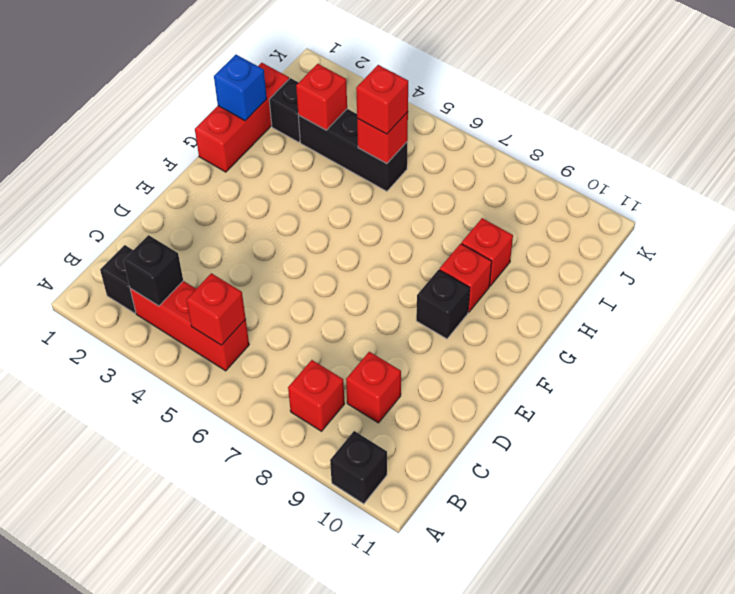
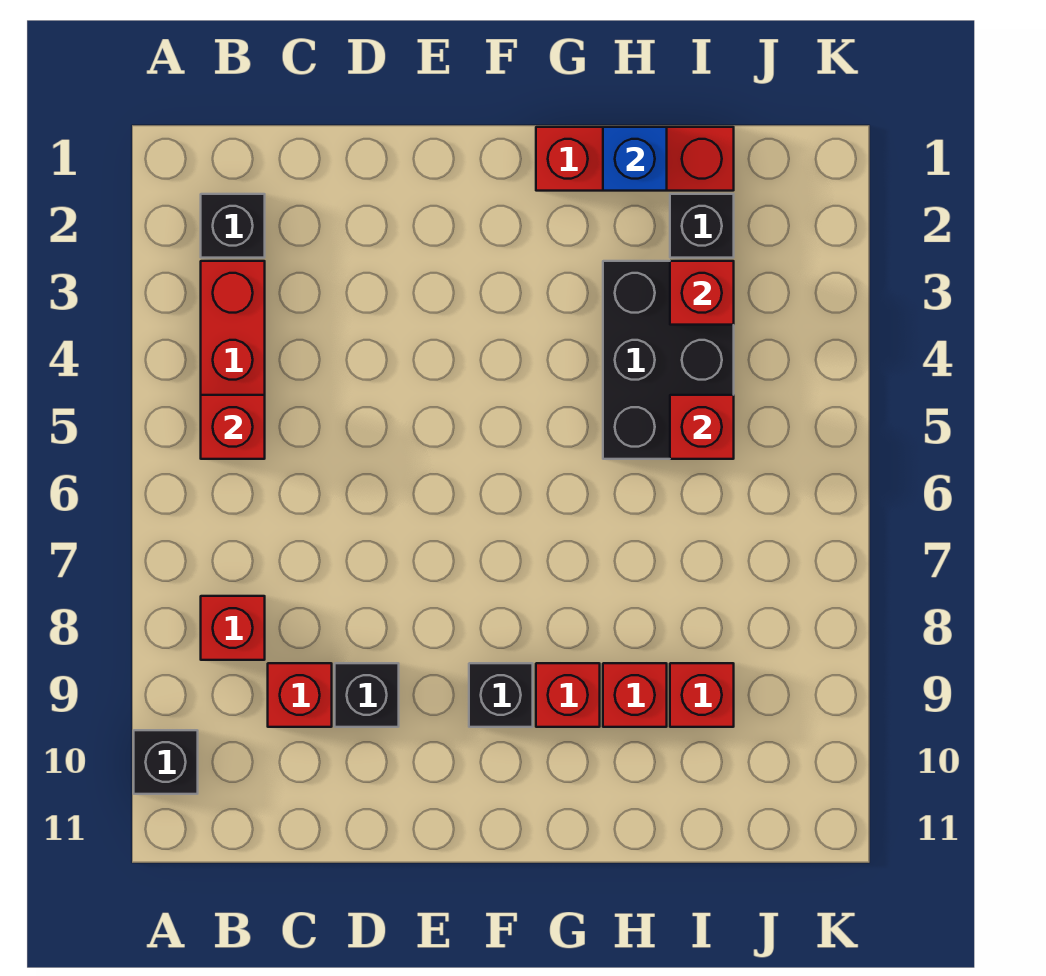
black brick B3 level 2 -> black brick D9 level 1
black brick I3:I5 level 1 -> black brick H3:I5 level 1
red brick I5 level 3 -> red brick I9 level 1

